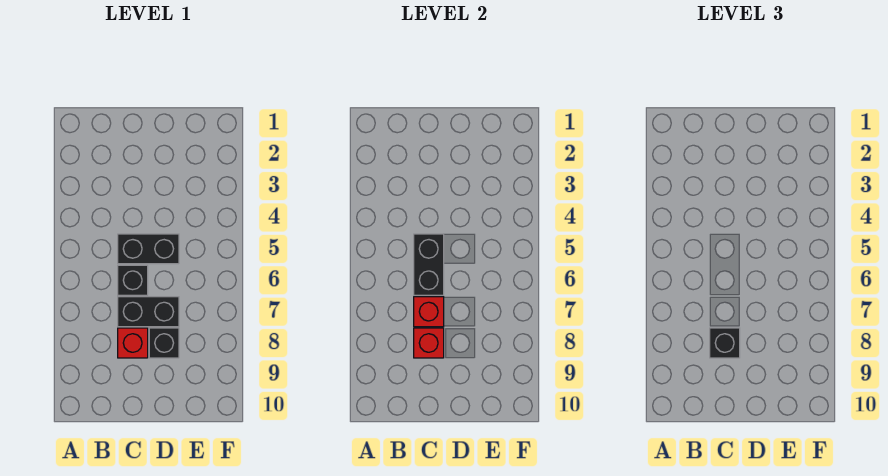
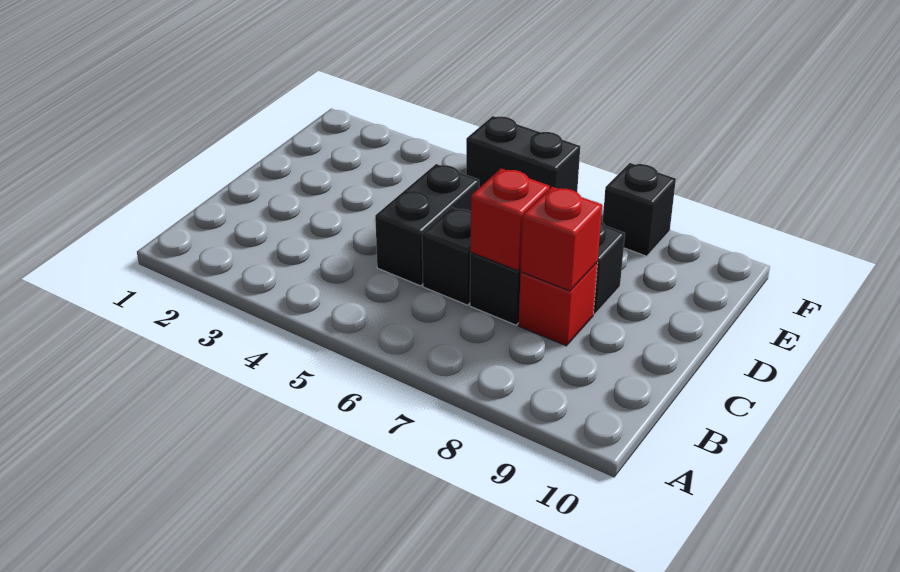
black brick C5:C6 level 2 -> black brick F5:F6 level 1
black brick C8 level 3 -> black brick F8 level 1

